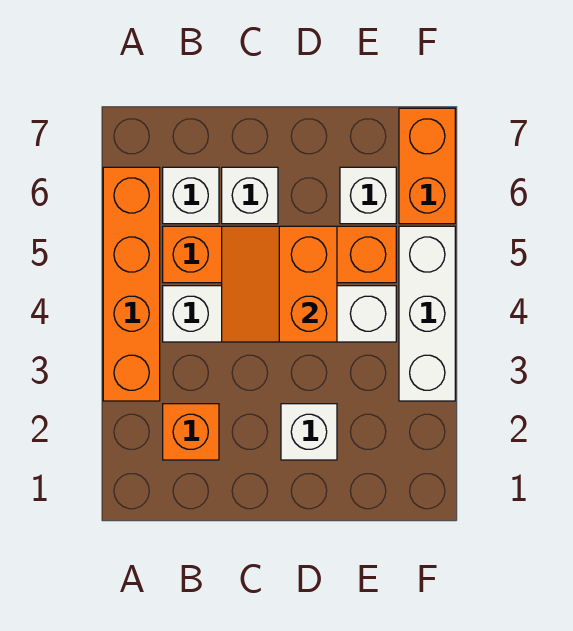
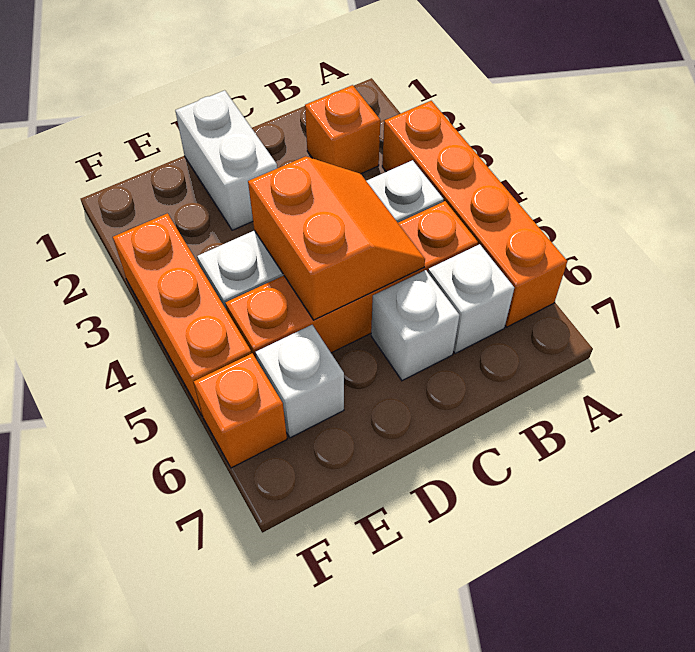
white brick D2 level 1 -> white brick D1:D2 level 1
white brick F3:F5 level 1 -> orange brick F3:F5 level 1
orange brick F6:F7 level 1 -> orange brick F6 level 1

